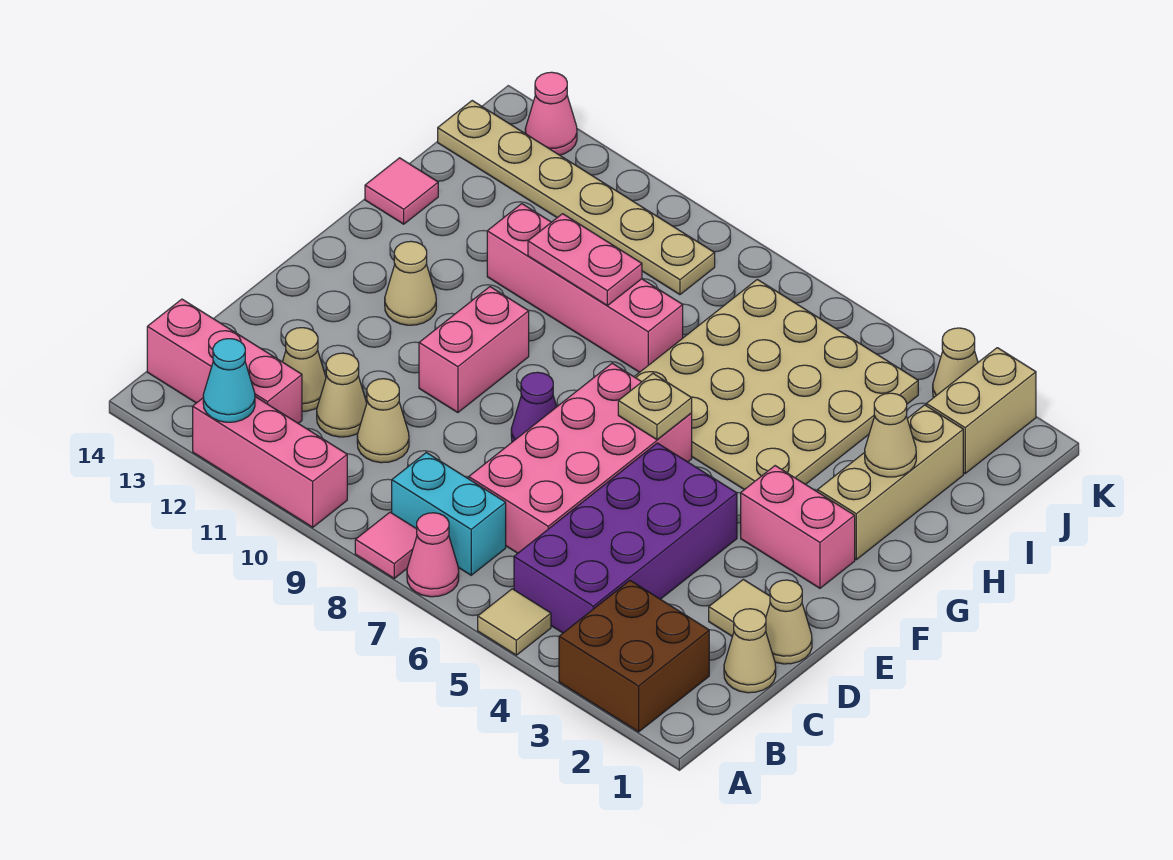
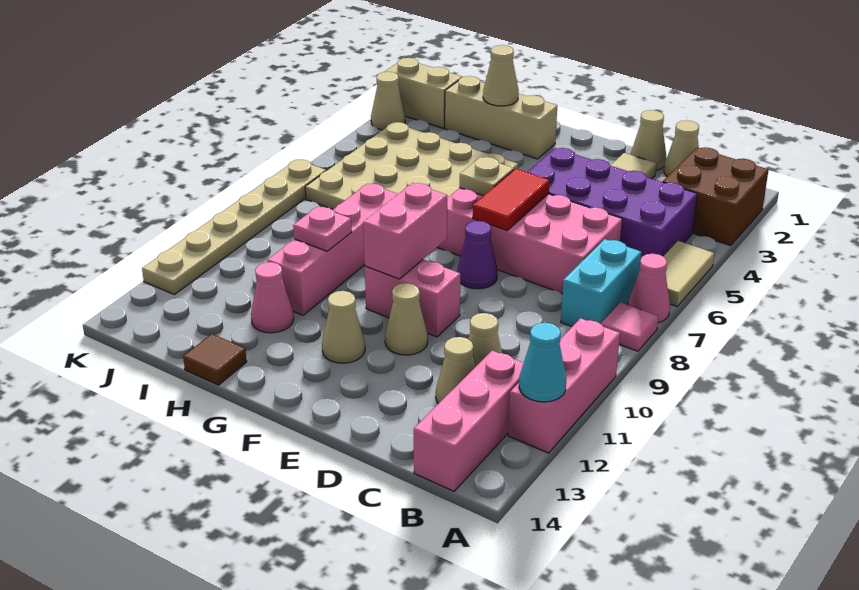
tan tile A5 level 1 -> tan tile A5:A6 level 1
tan cone C10 level 1 -> tan cone E11 level 1
none -> red tile E6:E7 level 2
pink brick F2:F3 level 1 -> pink brick F9:F10 level 2
pink plate H9:H10 level 2 -> pink plate H10 level 2
pink tile H14 level 1 -> brown tile H14 level 1
tan plate J9:J14 level 1 -> tan plate K7:K12 level 1
pink cone K13 level 1 -> pink cone H12 level 1

